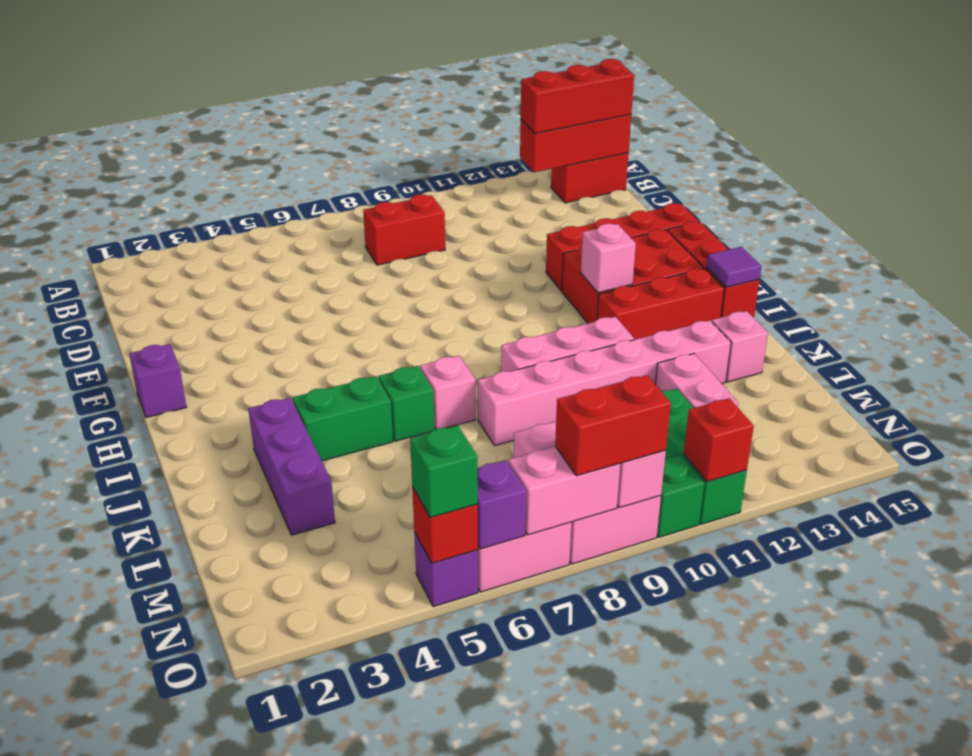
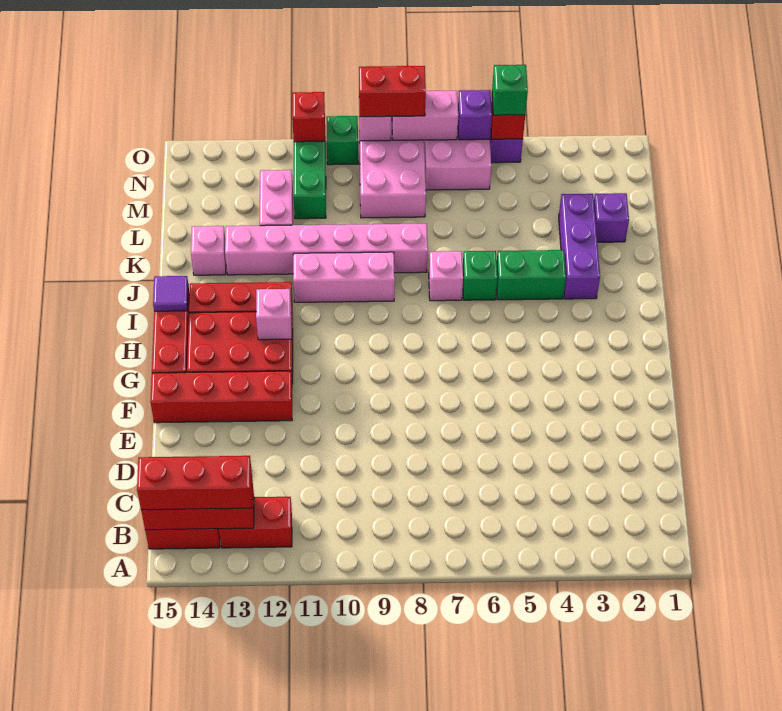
red brick C8:C9 level 1 -> red brick B12:B13 level 1
purple brick G1 level 1 -> purple brick L2 level 1

